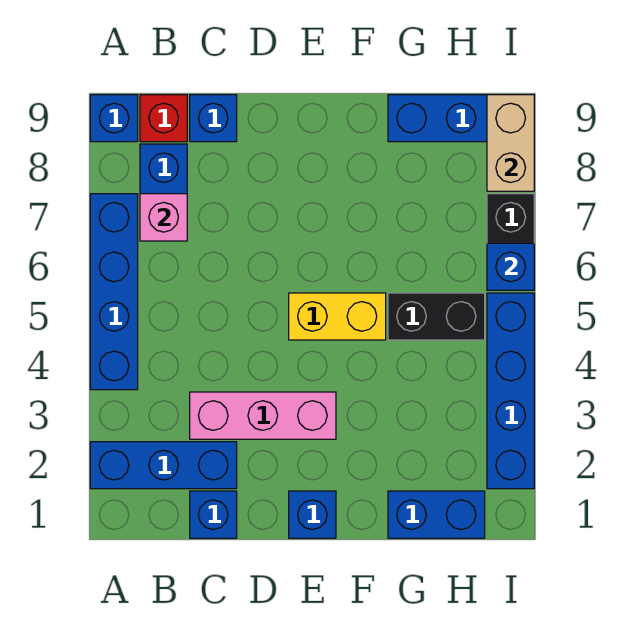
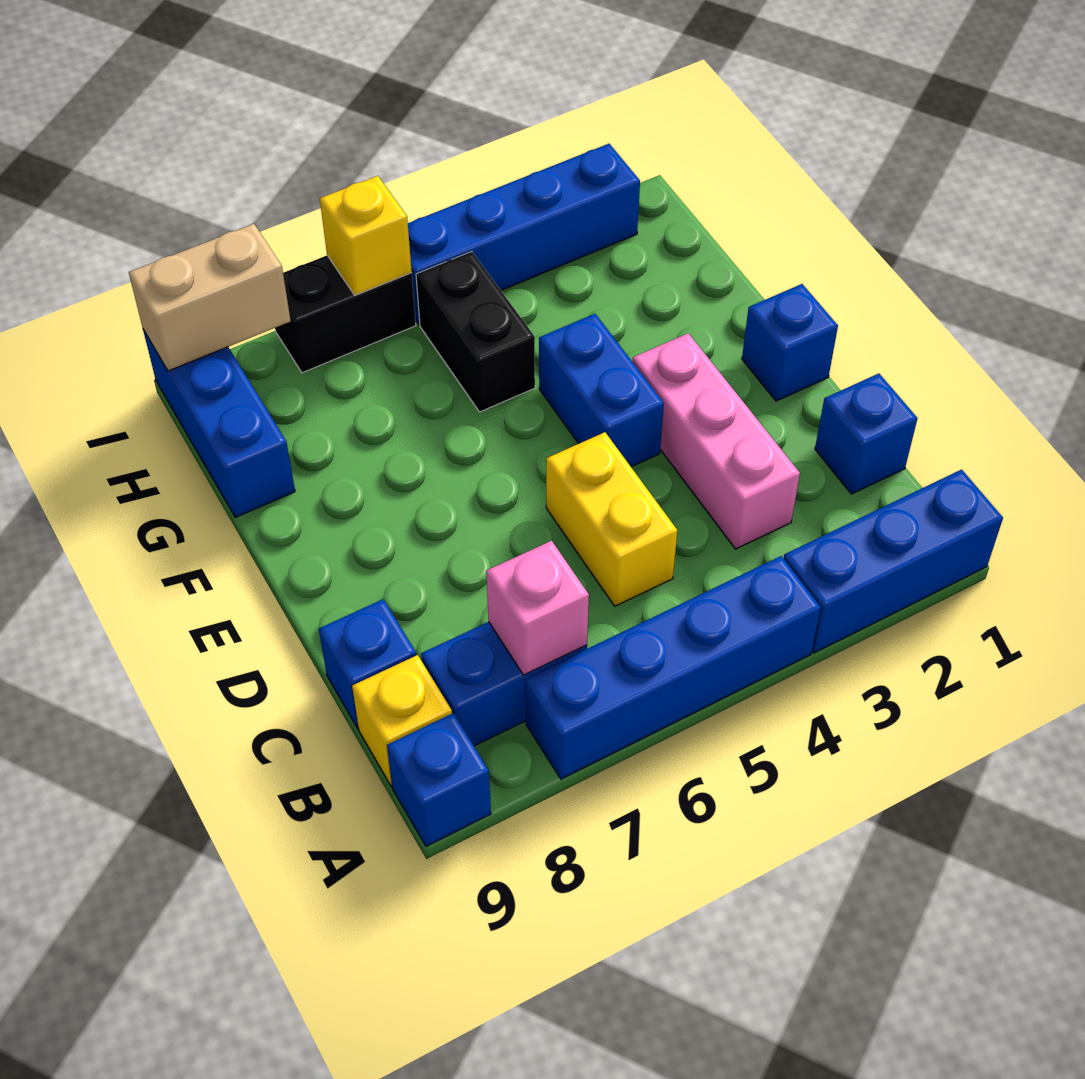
blue brick A2:C2 level 1 -> blue brick A1:A3 level 1
red brick B9 level 1 -> yellow brick B9 level 1
yellow brick E5:F5 level 1 -> yellow brick C5:D5 level 1
blue brick G1:H1 level 1 -> blue brick E4:F4 level 1
blue brick I6 level 2 -> yellow brick I6 level 2

